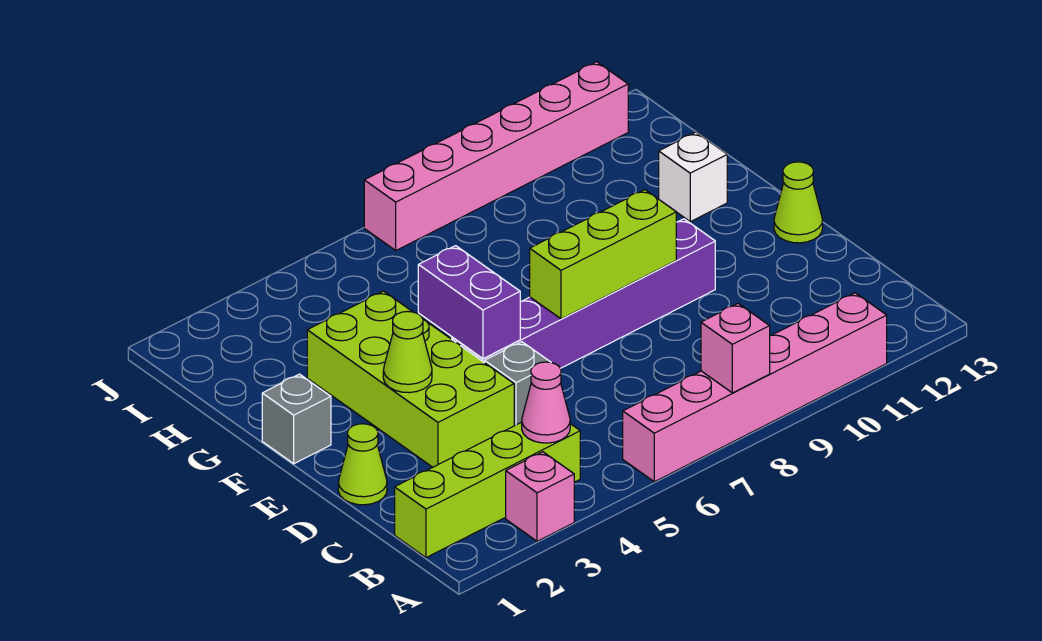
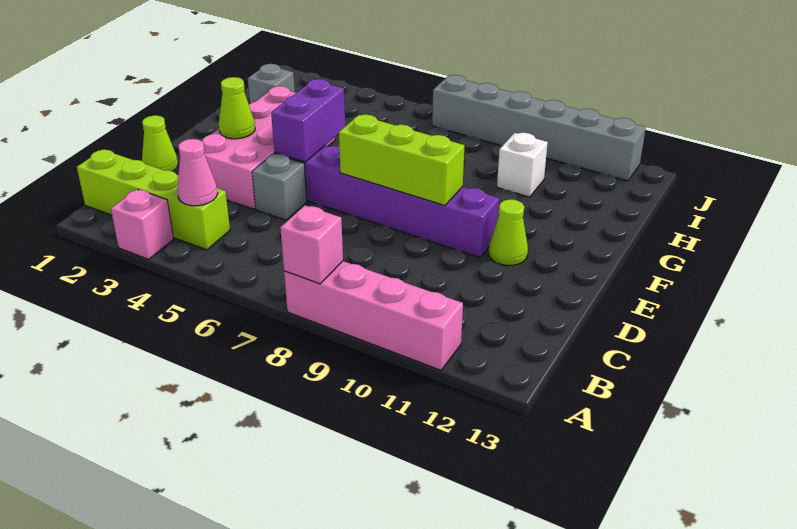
pink brick A6:A11 level 1 -> pink brick A8:A11 level 1
lime brick D3:G4 level 1 -> pink brick D3:G4 level 1
lime cone E13 level 1 -> lime cone E11 level 1
grey brick F1 level 1 -> grey brick H2 level 1
white brick G12 level 1 -> white brick H10 level 1
pink brick J7:J12 level 1 -> grey brick J7:J12 level 1

